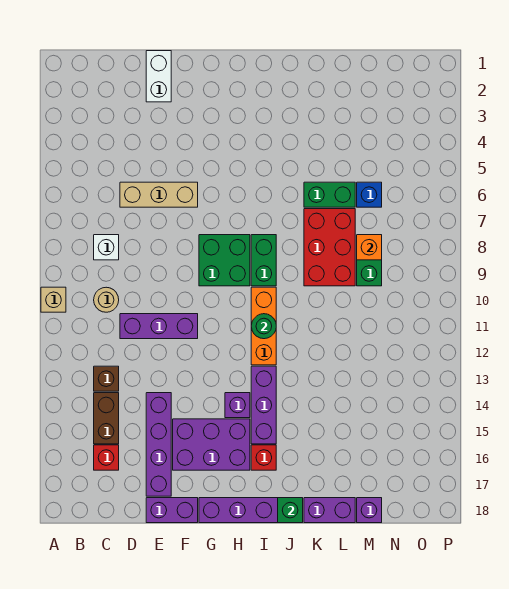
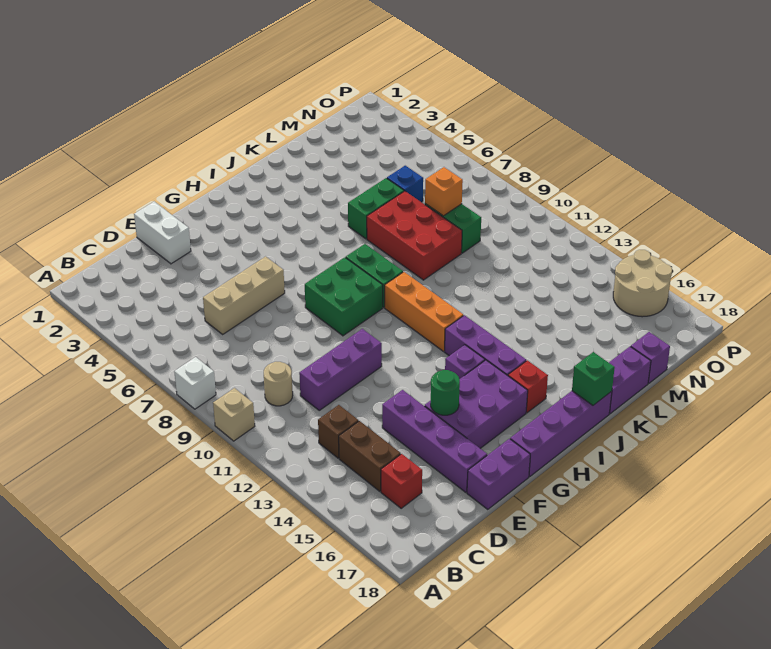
white brick C8 level 1 -> white brick A8 level 1
green round brick I11 level 2 -> green round brick F15 level 2
none -> tan round brick O15:P16 level 1

